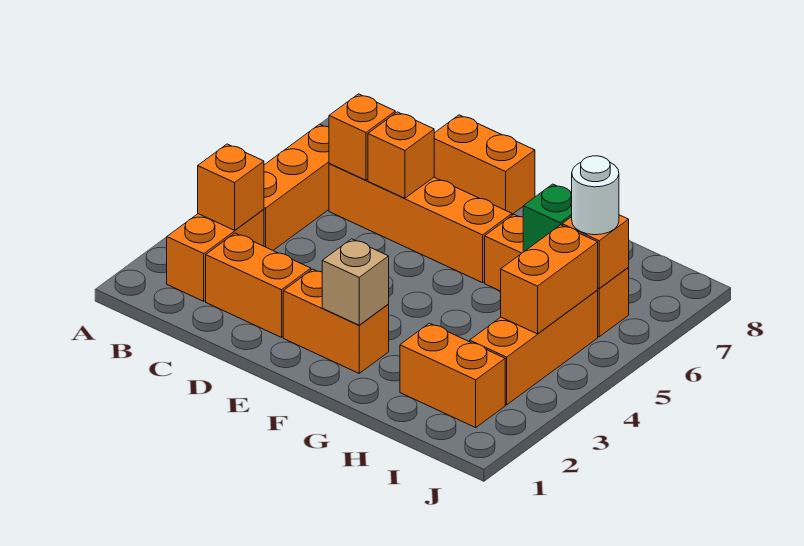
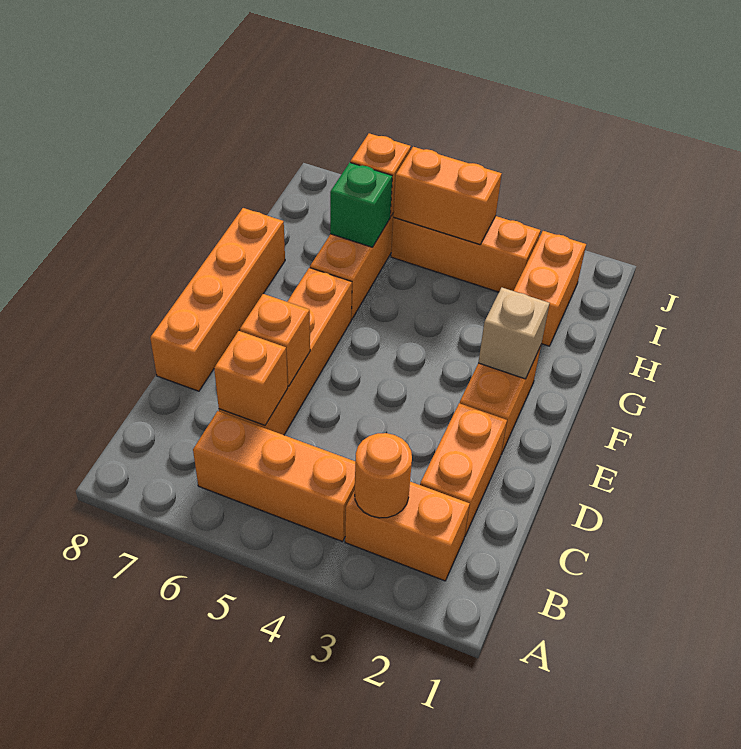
orange brick B3 level 2 -> orange round brick B3 level 2
orange brick D8:E8 level 1 -> orange brick D8:G8 level 1
white round brick I6 level 3 -> none

